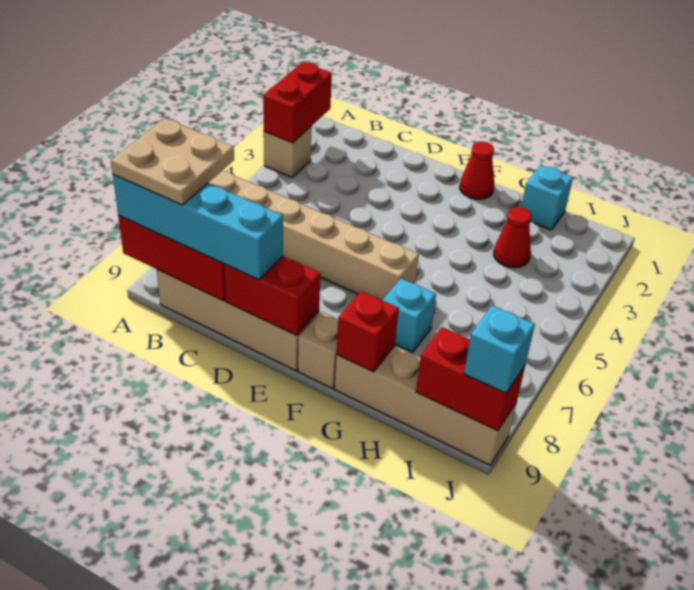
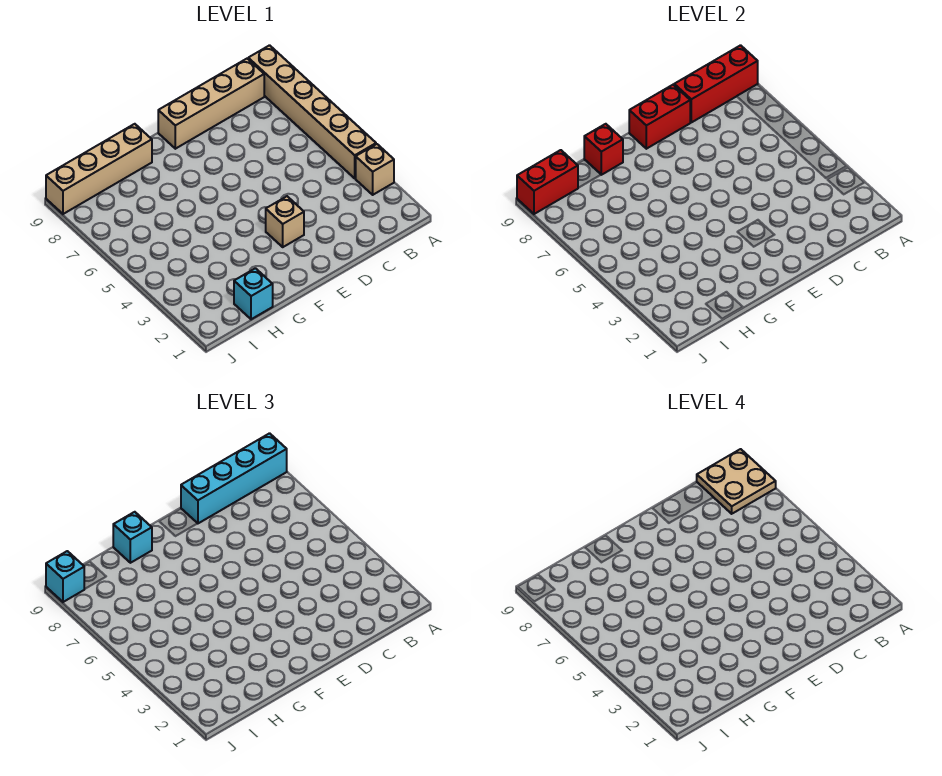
red brick A2:A3 level 2 -> none
tan brick A6:F6 level 1 -> tan brick A4:A9 level 1
red cone F1 level 1 -> none
tan brick F9 level 1 -> tan brick E3 level 1
cyan brick G7 level 1 -> cyan brick G9 level 3
red cone H3 level 1 -> none

